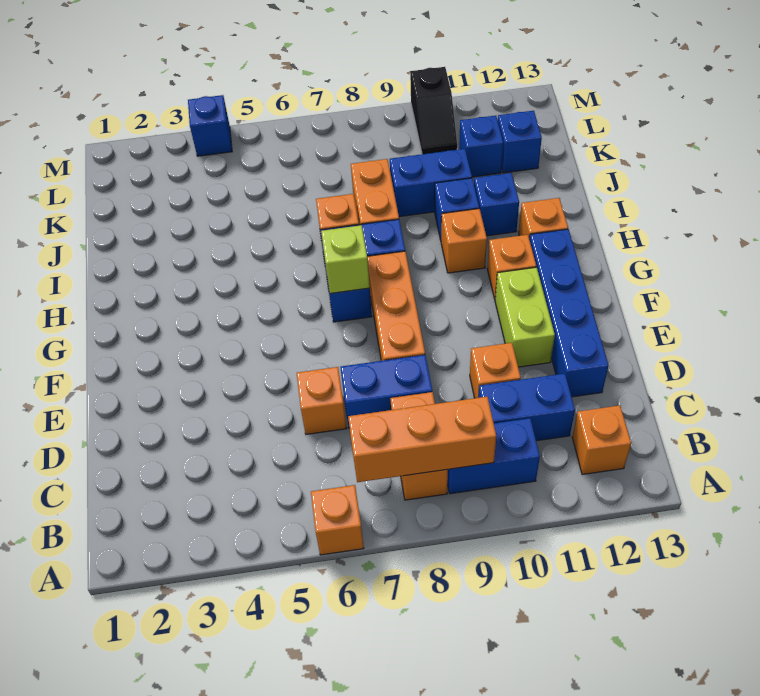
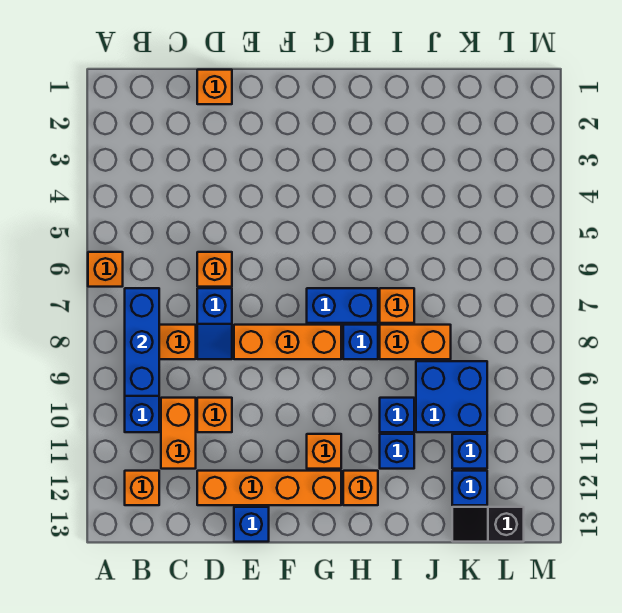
orange brick B7:B9 level 2 -> blue brick B7:B9 level 2
blue brick C10:C11 level 1 -> orange brick C10:C11 level 1
blue brick D7:D8 level 1 -> blue slope D7:D8 level 1 top 7
blue brick D12:G12 level 1 -> orange brick D12:G12 level 1
lime brick E11:F11 level 1 -> none
lime brick G7 level 2 -> none
orange brick H10 level 1 -> orange brick D1 level 1
blue brick J9:J10 level 1 -> blue brick J9:K10 level 1
black slope L10:M10 level 1 top M -> black slope K13:L13 level 1 top L
blue brick M4 level 1 -> blue brick E13 level 1

